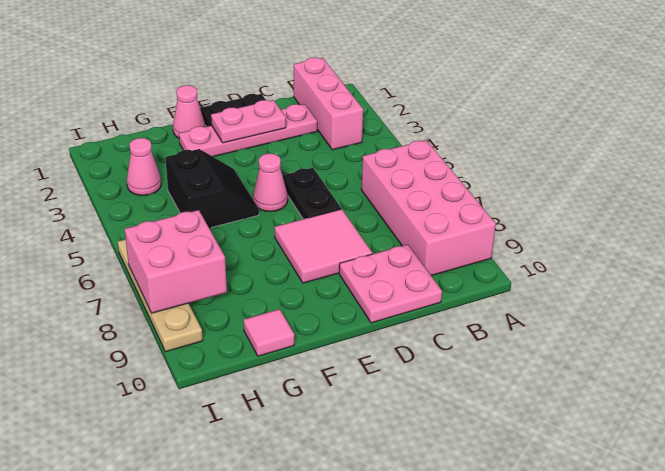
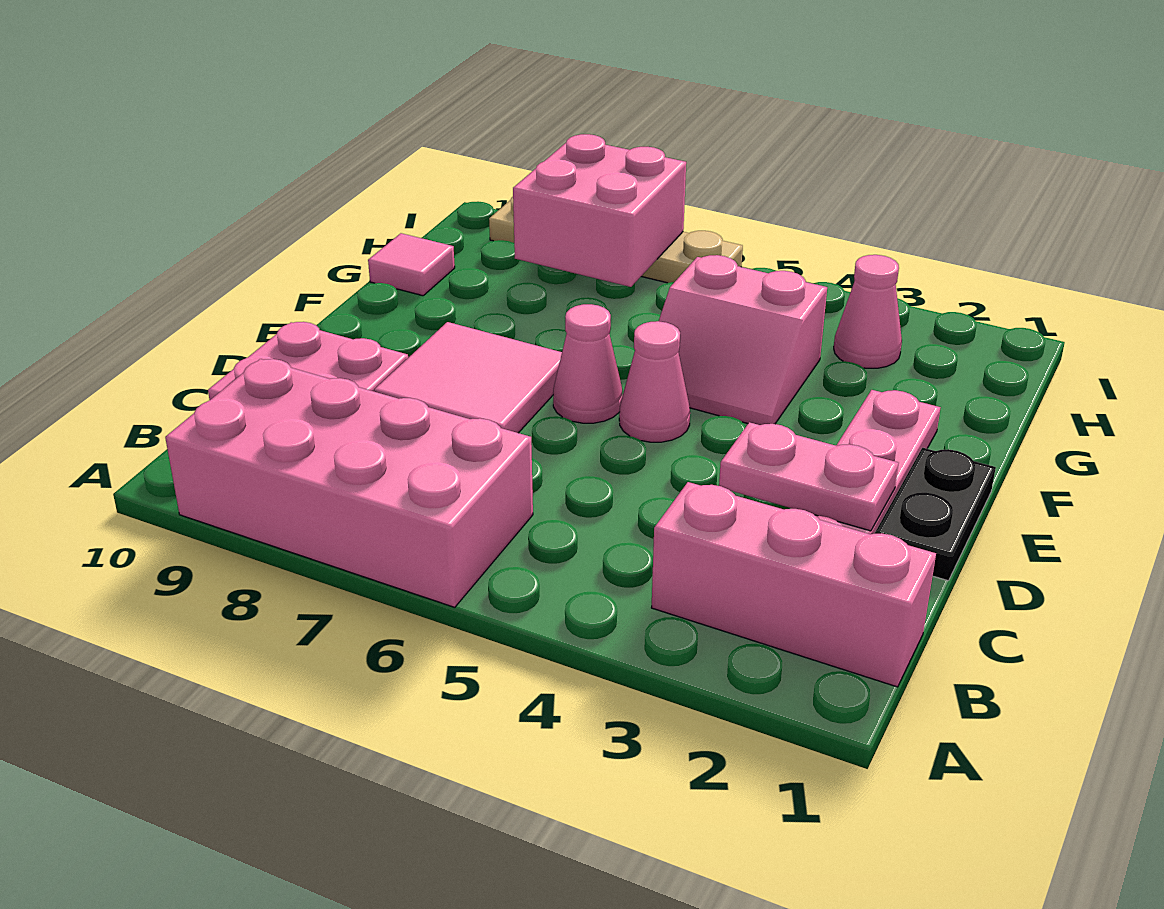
pink plate D2:E2 level 2 -> pink plate D2:D3 level 2
black plate D5:D6 level 1 -> none
pink cone F1 level 1 -> pink cone E6 level 1
black slope F4:G5 level 1 top G -> pink slope F4:G5 level 1 top G

